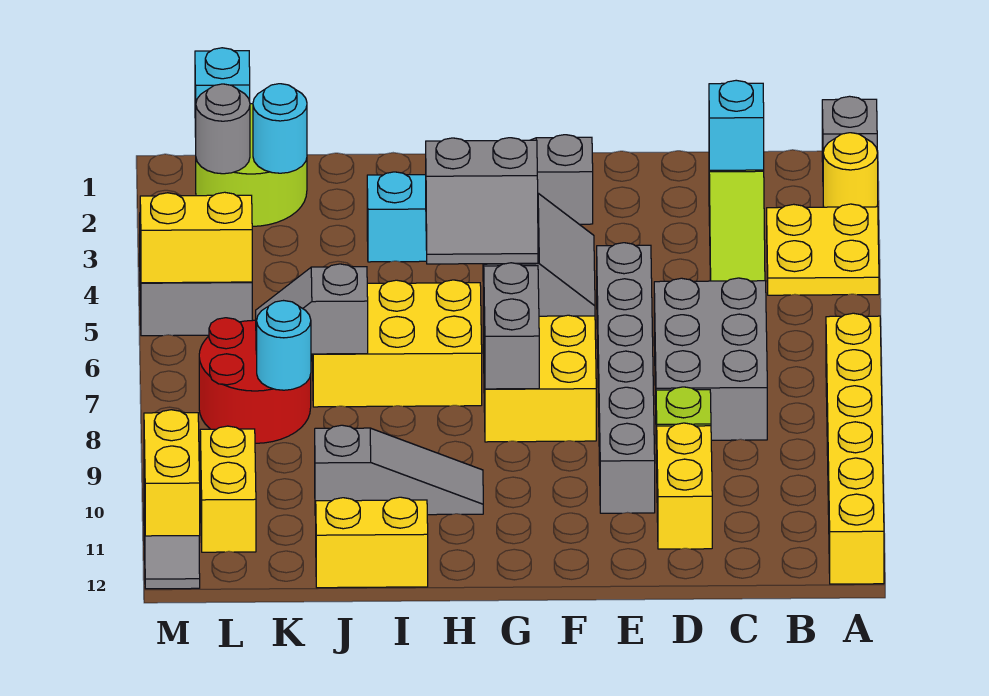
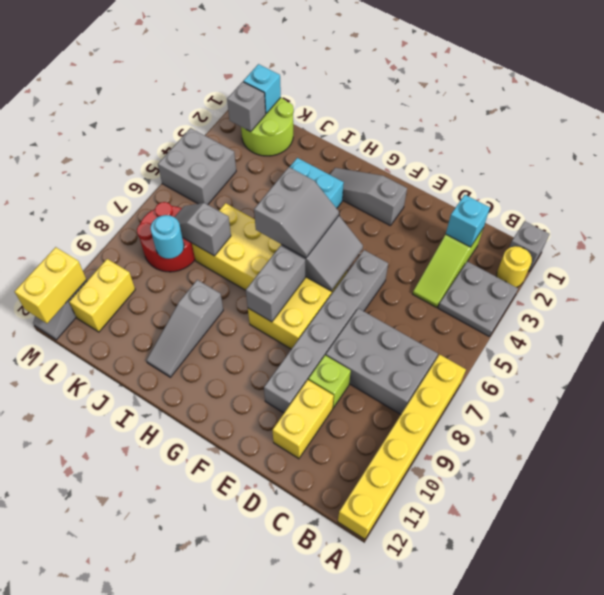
yellow plate A3:B4 level 1 -> grey plate A3:B4 level 1
grey brick C6:D8 level 1 -> grey brick B7:D8 level 1
grey slope G5:H6 level 3 top 5 -> grey slope G5:H6 level 3 top H
grey slope H10:J10 level 1 top J -> grey slope I9:I11 level 1 top 9
yellow brick I12:J12 level 1 -> none
cyan round brick K2 level 2 -> none
grey round brick L2 level 2 -> grey brick L2 level 2
yellow brick L5:M5 level 2 -> none

